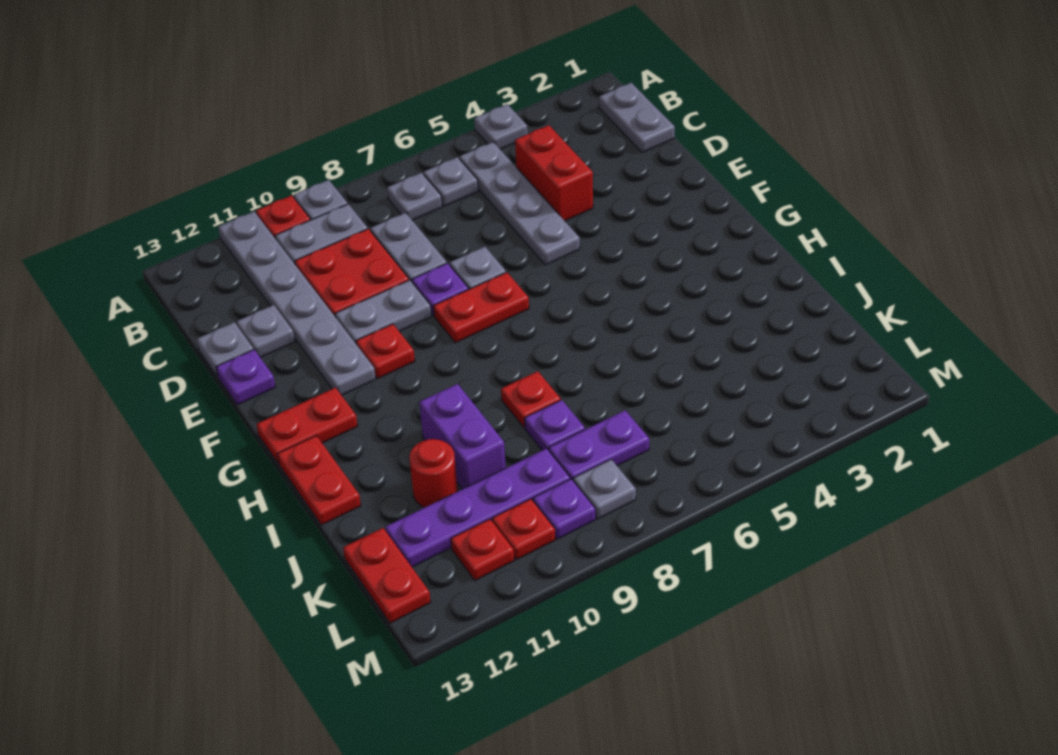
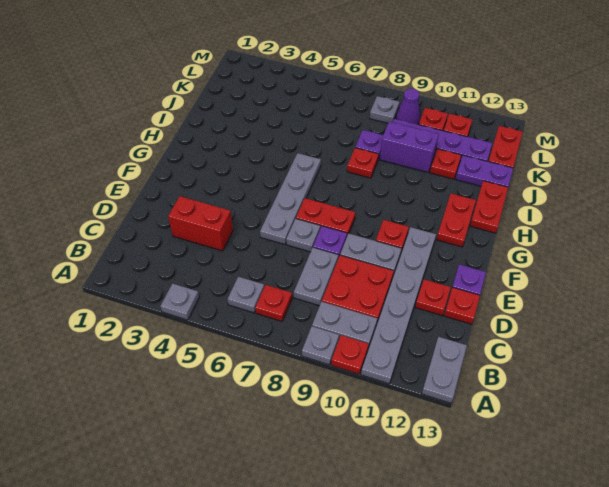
grey plate B1:C1 level 1 -> grey plate A13:B13 level 1
grey plate B5:E5 level 1 -> grey plate E6:H6 level 1
grey plate B7 level 1 -> red plate B7 level 1
red brick C4:D4 level 1 -> red brick D3:D4 level 1
grey plate D12 level 1 -> red plate D12 level 1
grey plate D13 level 1 -> red plate D13 level 1
red plate G12:G13 level 1 -> red plate G12:H12 level 1
purple brick I10:J10 level 1 -> purple brick J9:J10 level 1
red round brick J11 level 1 -> red plate J11 level 1
purple plate K7:K8 level 1 -> purple plate J12:J13 level 1
purple plate L9 level 1 -> purple cone L9 level 1

